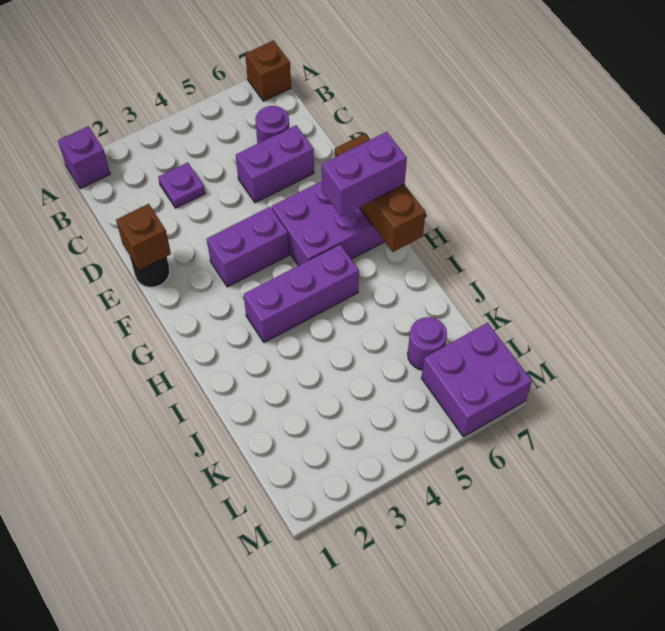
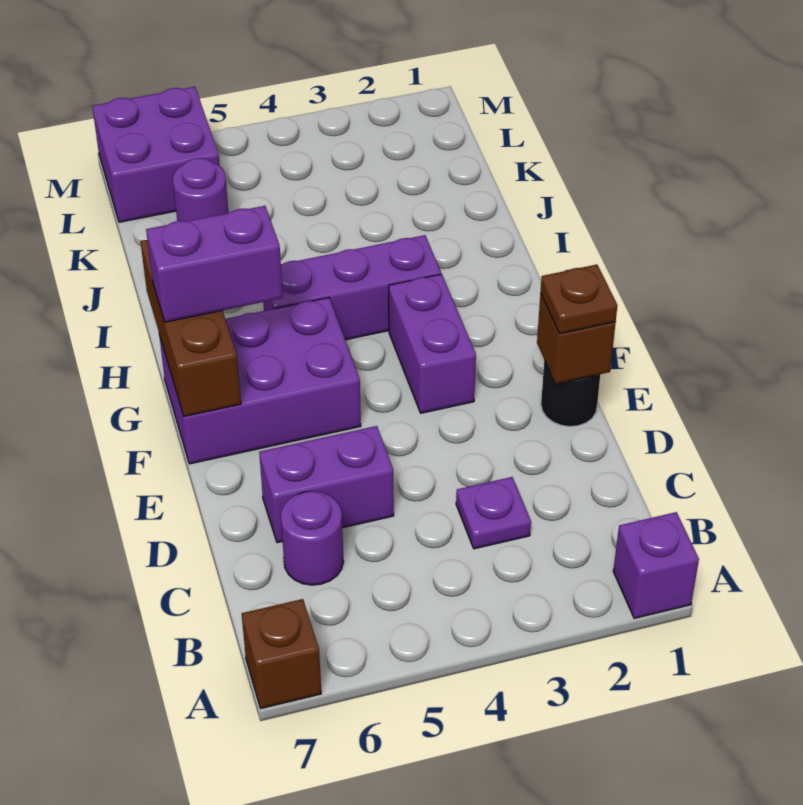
none -> brown plate E1 level 3
purple brick F3:F4 level 1 -> purple brick F3:G3 level 1

